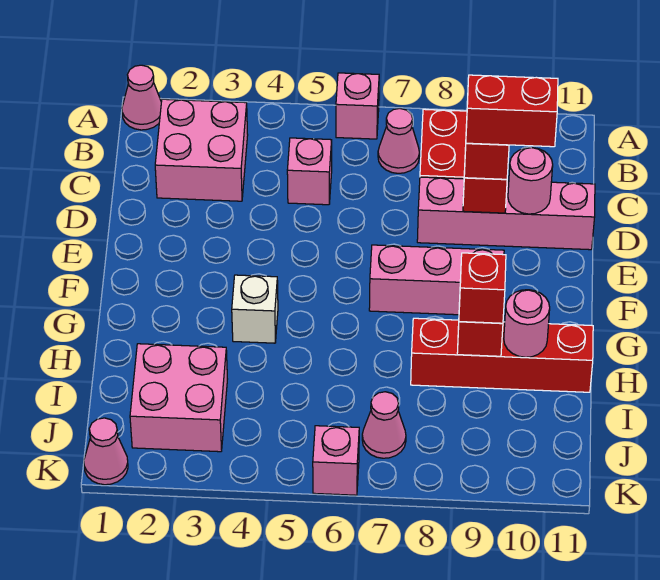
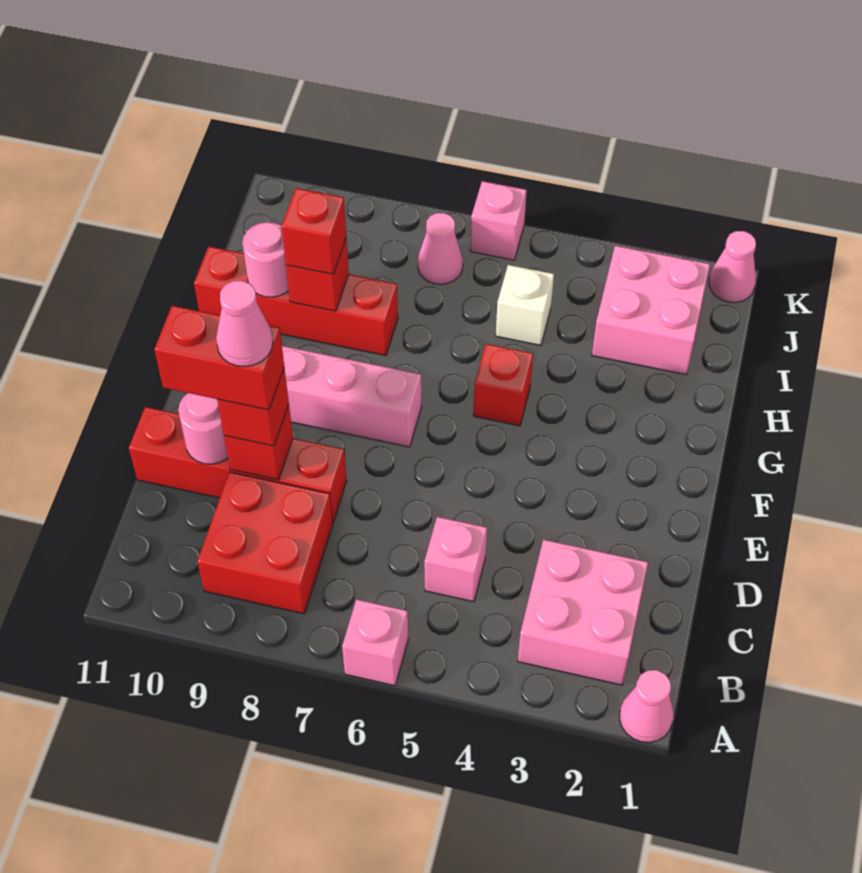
pink cone B7 level 1 -> pink cone D9 level 5
pink brick D8:D11 level 1 -> red brick D8:D11 level 1
white brick G4 level 1 -> white brick I5 level 1
none -> red brick G5 level 1

